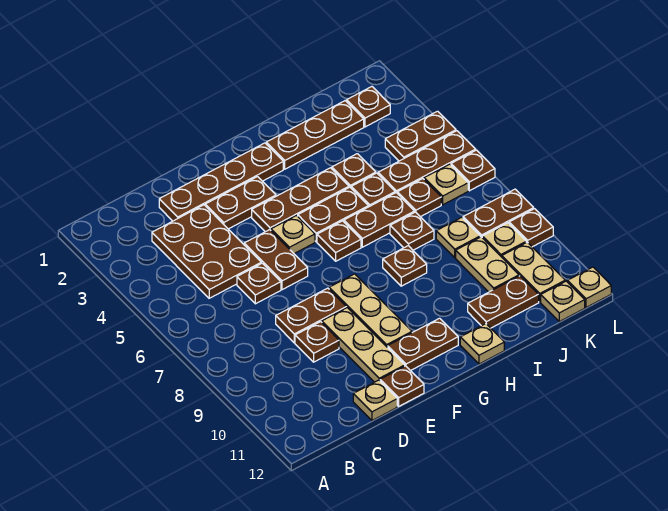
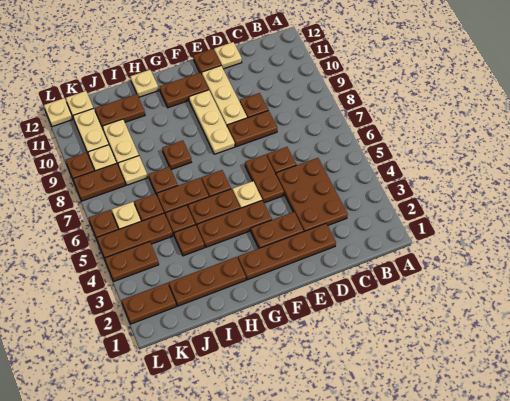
brown plate K2 level 1 -> brown plate K2:L2 level 1

